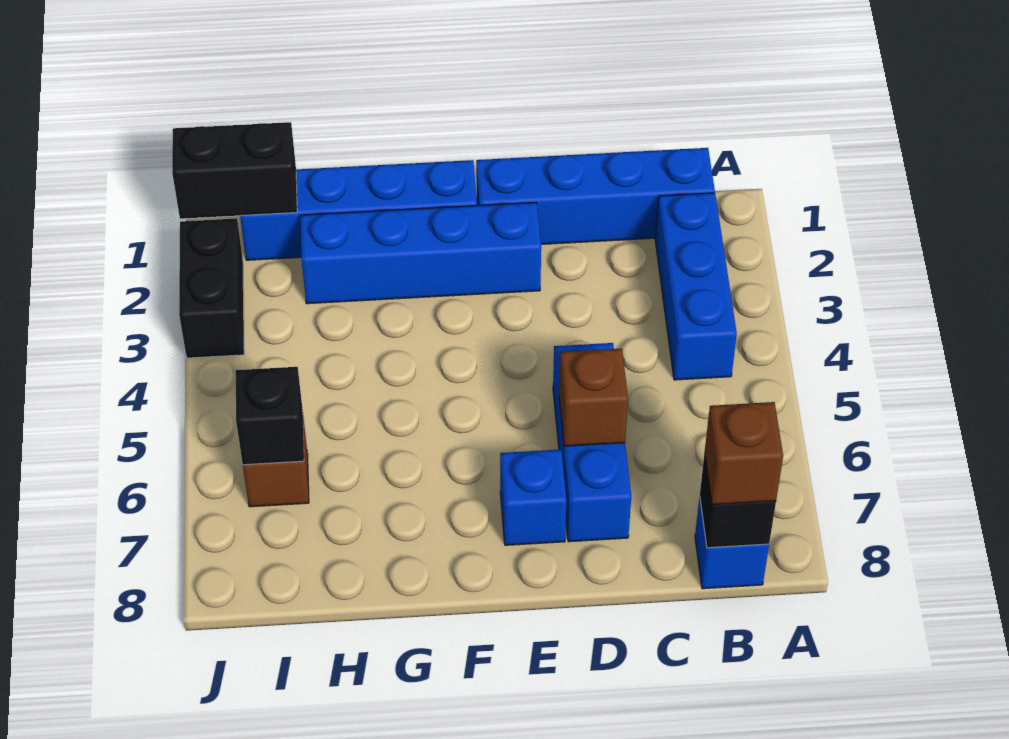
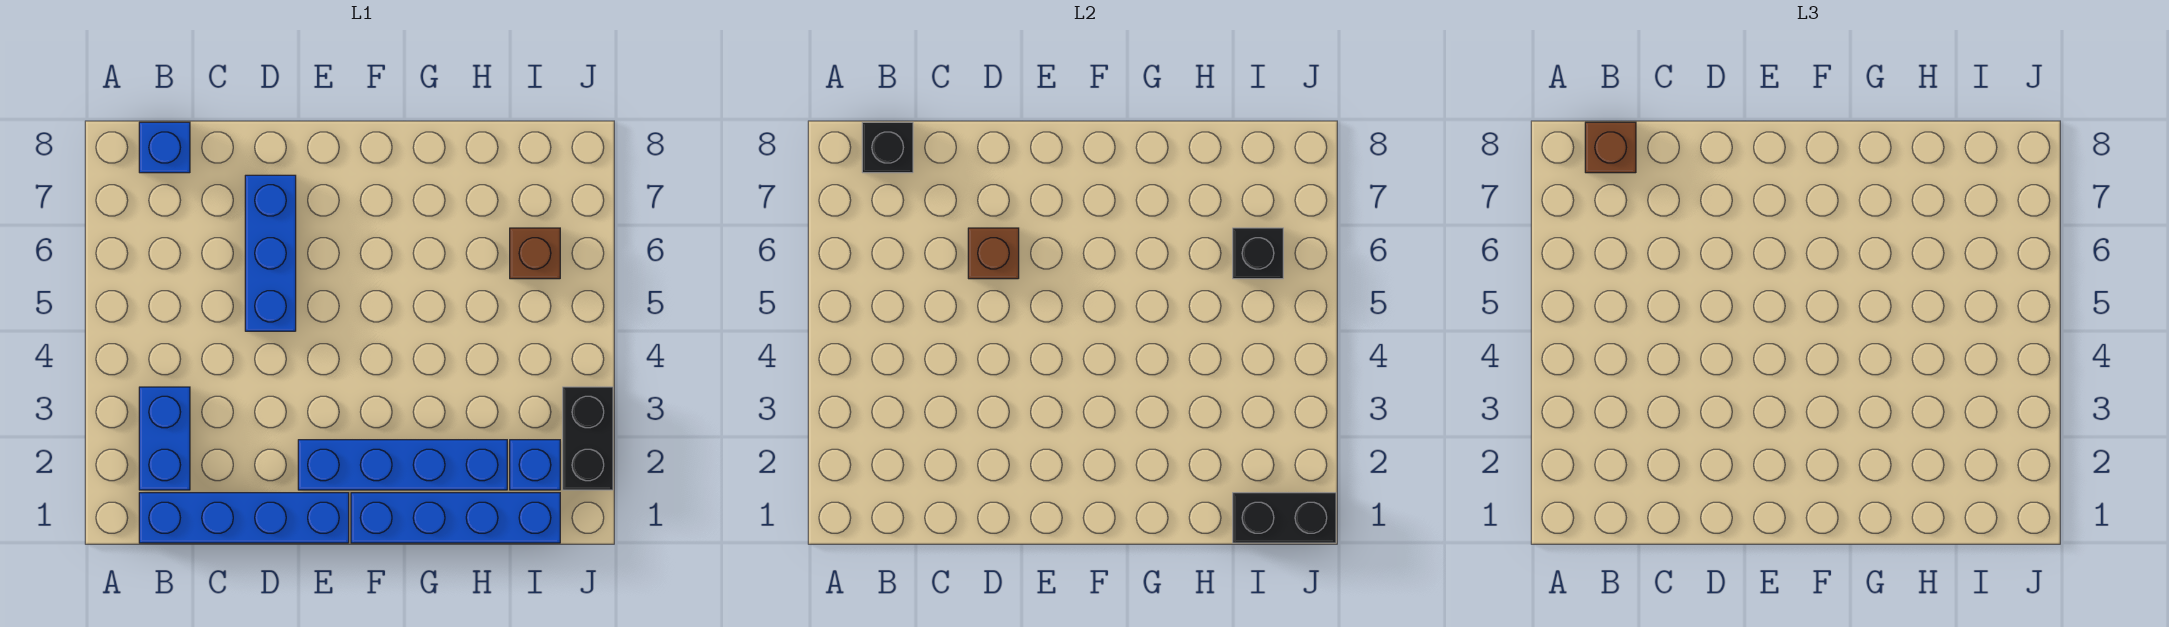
blue brick B2:B4 level 1 -> blue brick B2:B3 level 1
blue brick E7 level 1 -> blue brick I2 level 1

